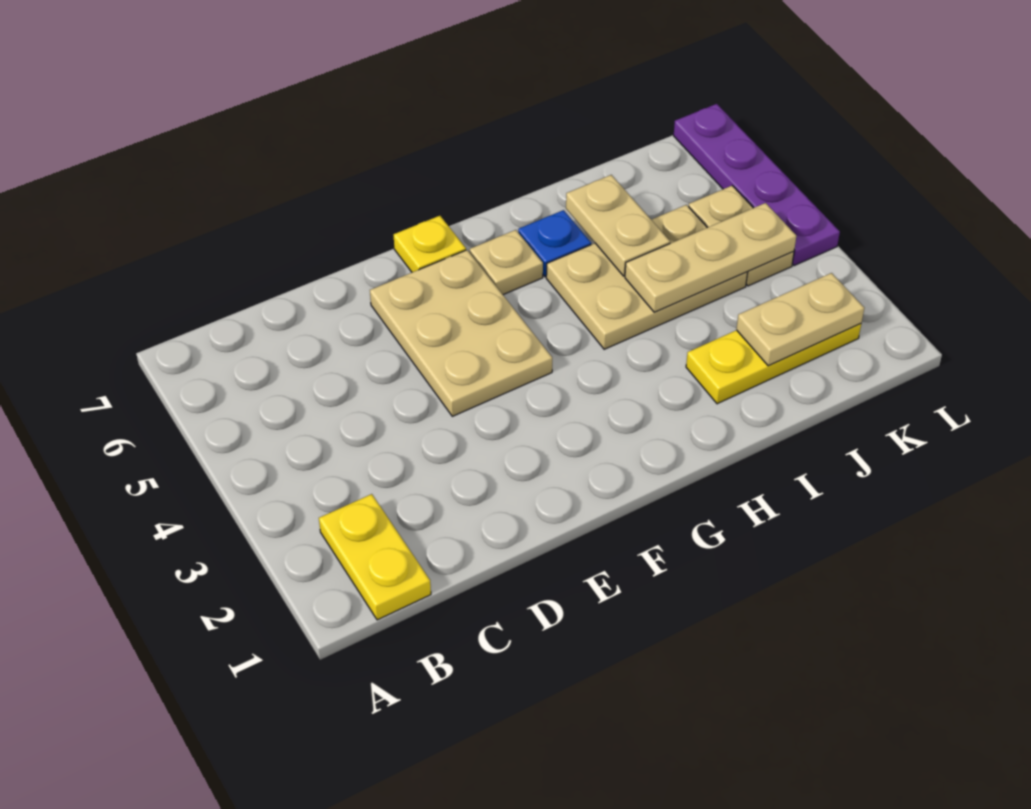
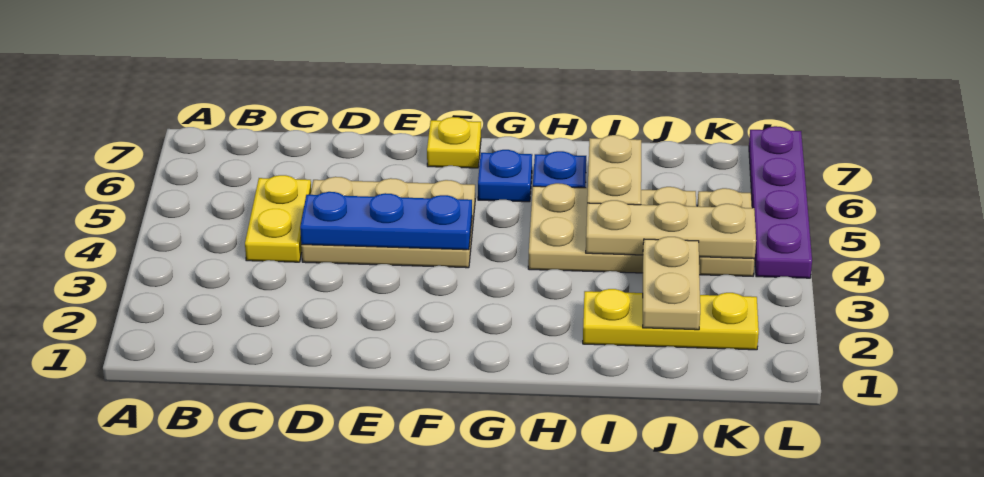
yellow plate B1:B2 level 1 -> yellow plate C4:C5 level 1
none -> blue plate D4:F4 level 2
tan plate E4:F6 level 1 -> tan plate D4:F5 level 1
tan plate G6 level 1 -> blue plate G6 level 1
tan plate J2:K2 level 2 -> tan plate J2:J3 level 2

